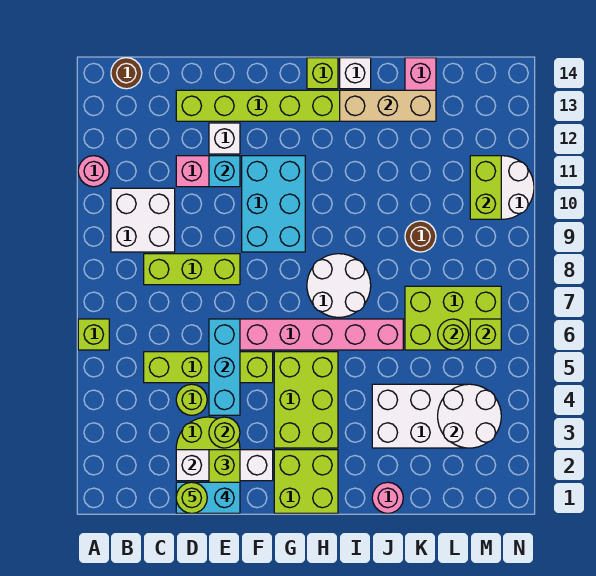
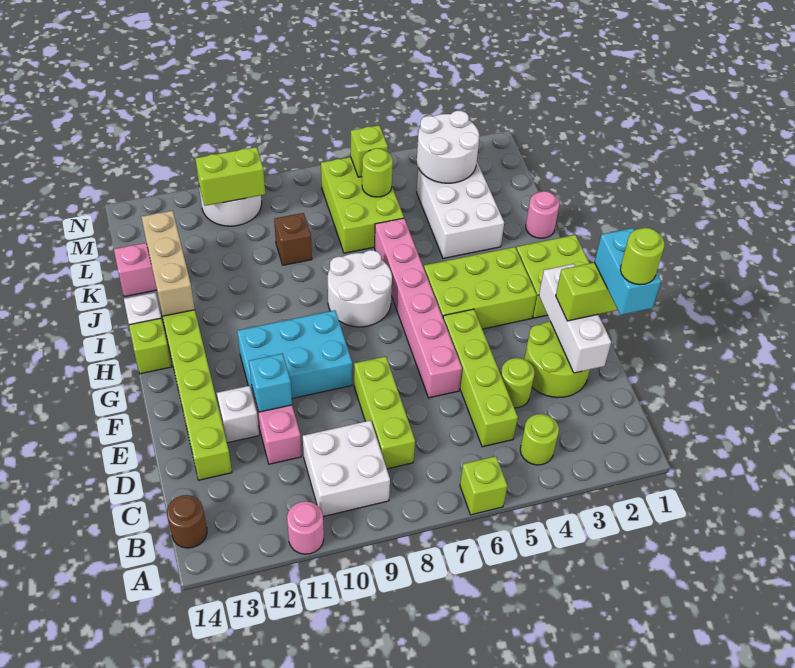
lime round brick E3 level 2 -> lime round brick B4 level 1
cyan brick E4:E6 level 2 -> none
brown round brick K9 level 1 -> brown brick K9 level 1

